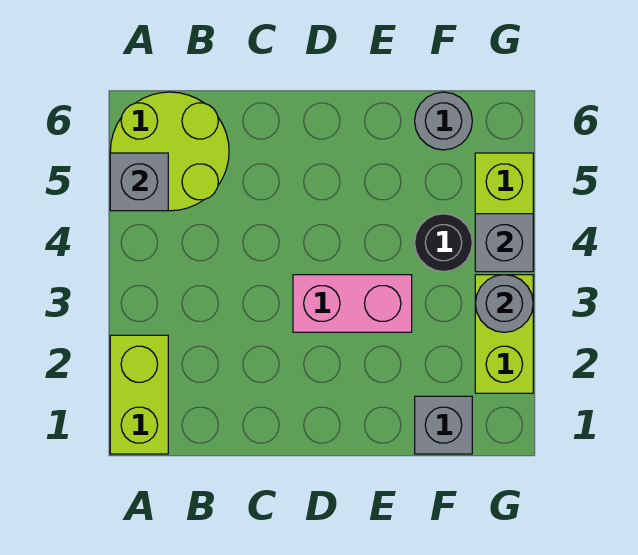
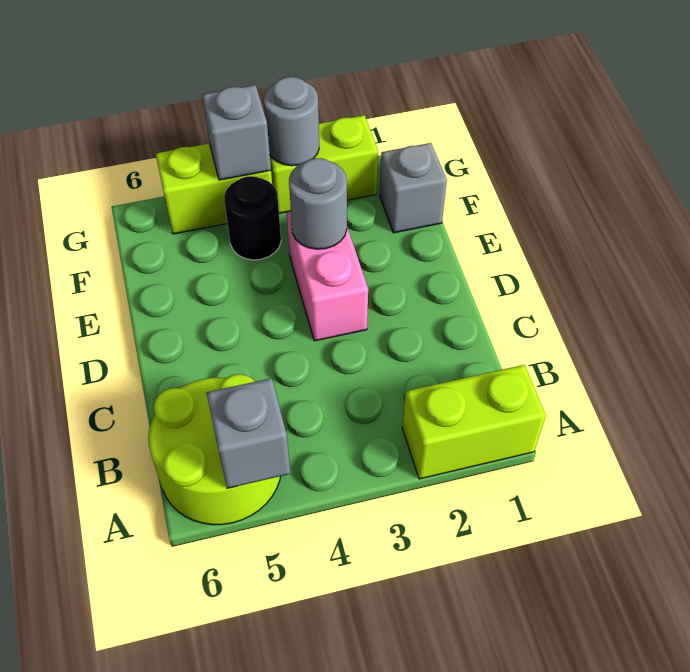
grey round brick F6 level 1 -> grey round brick E3 level 2

